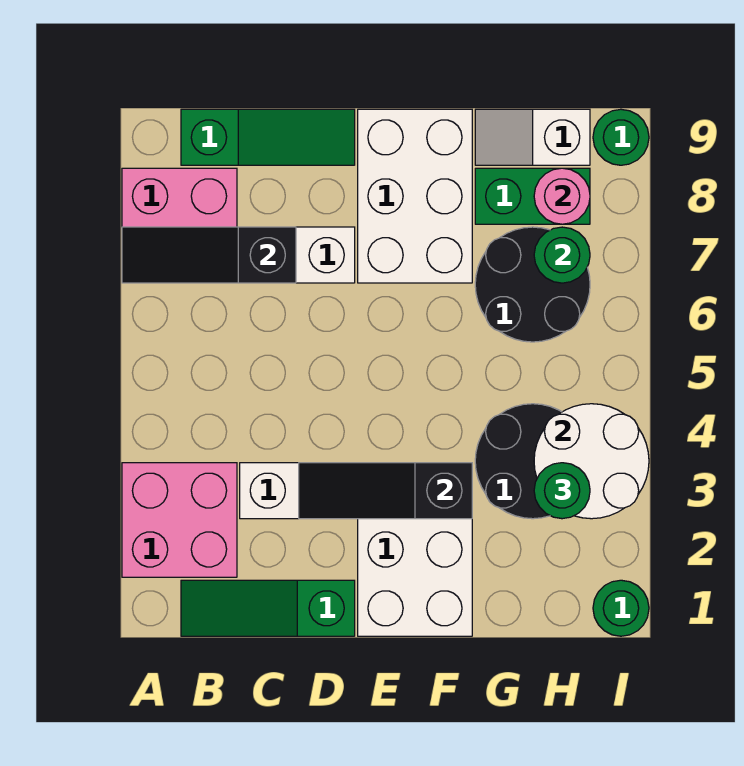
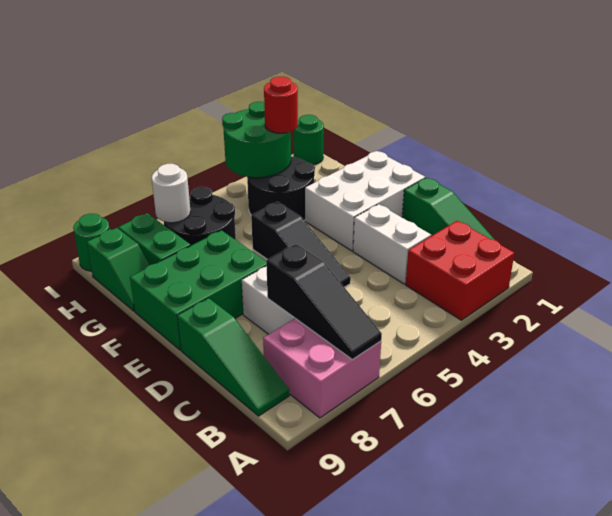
pink brick A2:B3 level 1 -> red brick A2:B3 level 1
green slope B9:D9 level 1 top B -> green slope B9:D9 level 1 top D
black slope D3:F3 level 2 top F -> black slope D5:F5 level 1 top F
white brick E7:F9 level 1 -> green brick E7:F9 level 1
white slope G9:H9 level 1 top H -> green slope G9:H9 level 1 top H
white round brick H3:I4 level 2 -> green round brick H3:I4 level 2
green round brick H3 level 3 -> red round brick H3 level 3
green round brick H7 level 2 -> white round brick H7 level 2
pink round brick H8 level 2 -> none

